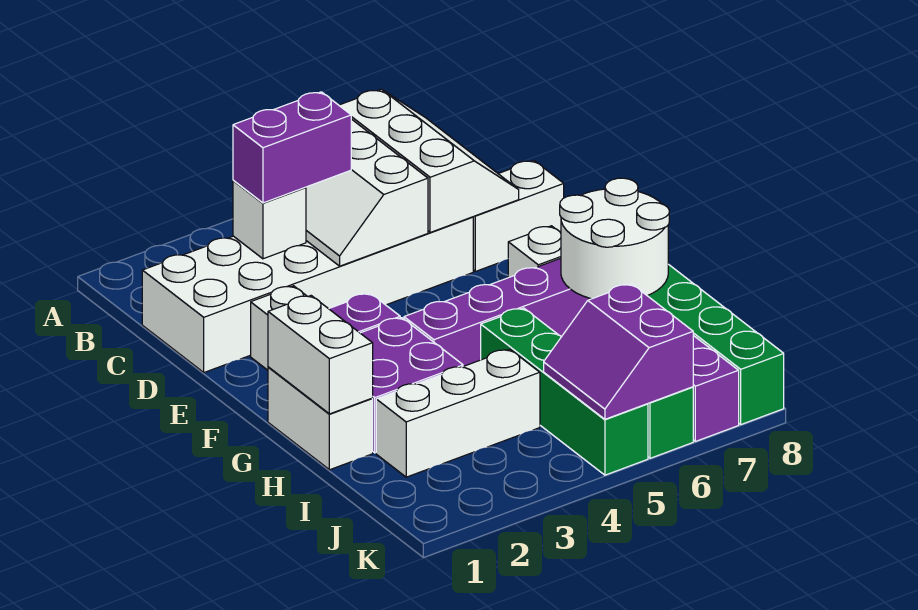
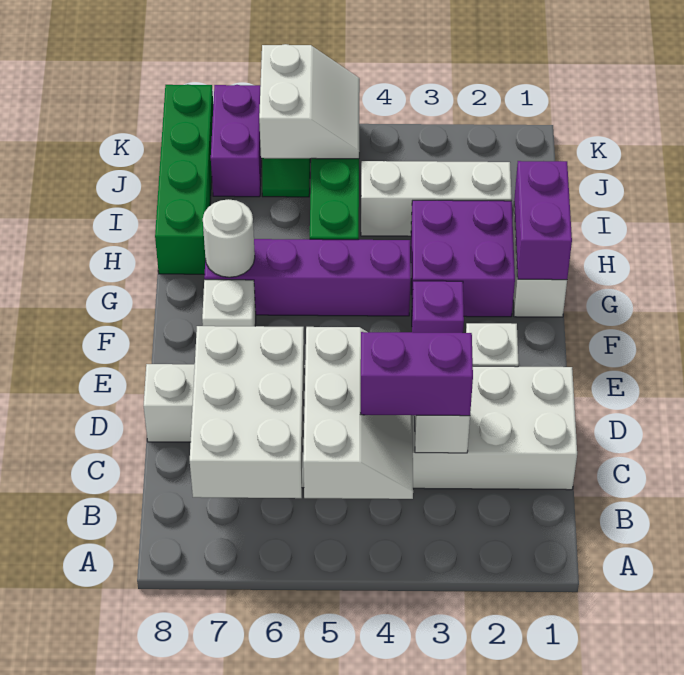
white slope B6:D7 level 2 top 6 -> white brick B6:D7 level 2
white brick G1:H1 level 2 -> purple brick G1:H1 level 2
white round brick G7:H8 level 2 -> white round brick G7 level 2
purple slope J5:K6 level 2 top 6 -> white slope J5:K6 level 2 top 6

